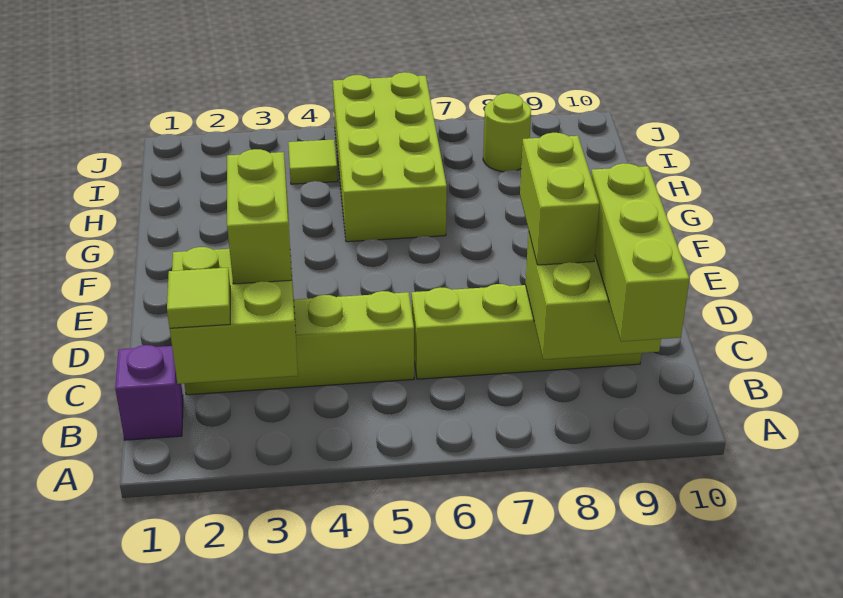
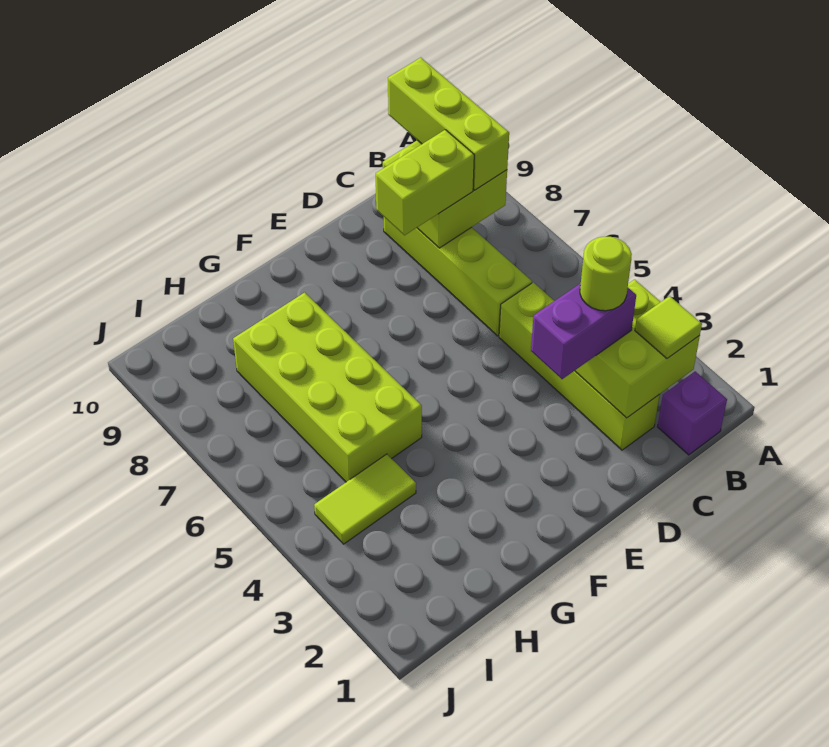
lime brick A9:C9 level 3 -> lime brick B8:B10 level 3
lime brick C3:D3 level 3 -> purple brick C3:D3 level 3
lime brick G5:J6 level 1 -> lime brick G5:H8 level 1
lime tile I4 level 1 -> lime tile H4:I4 level 1
lime round brick I8 level 1 -> lime round brick C3 level 4

